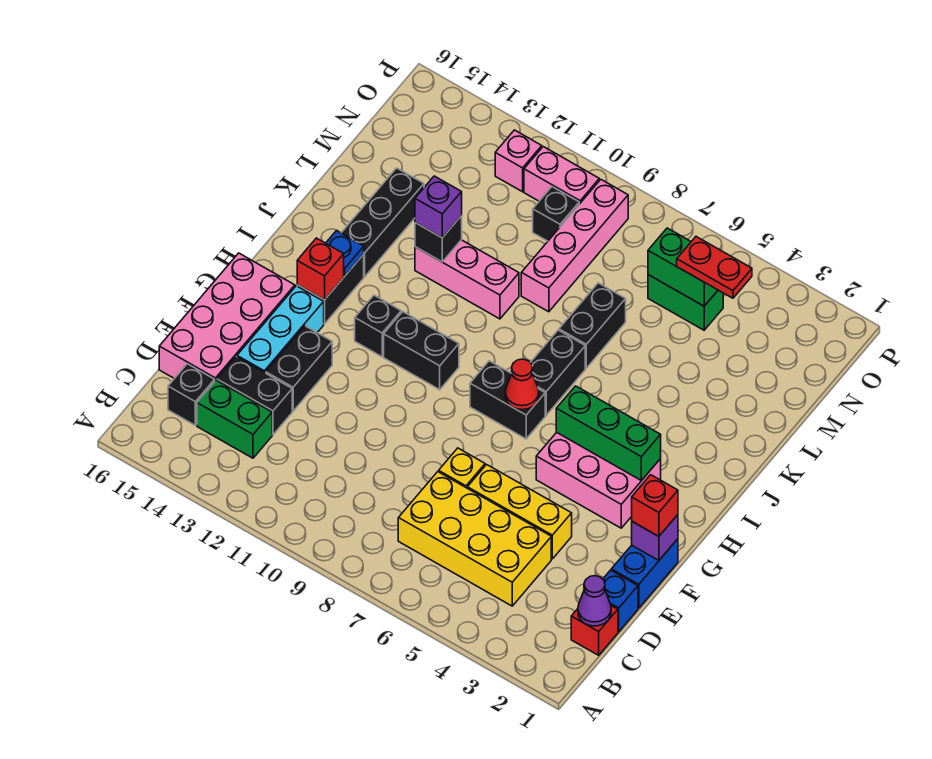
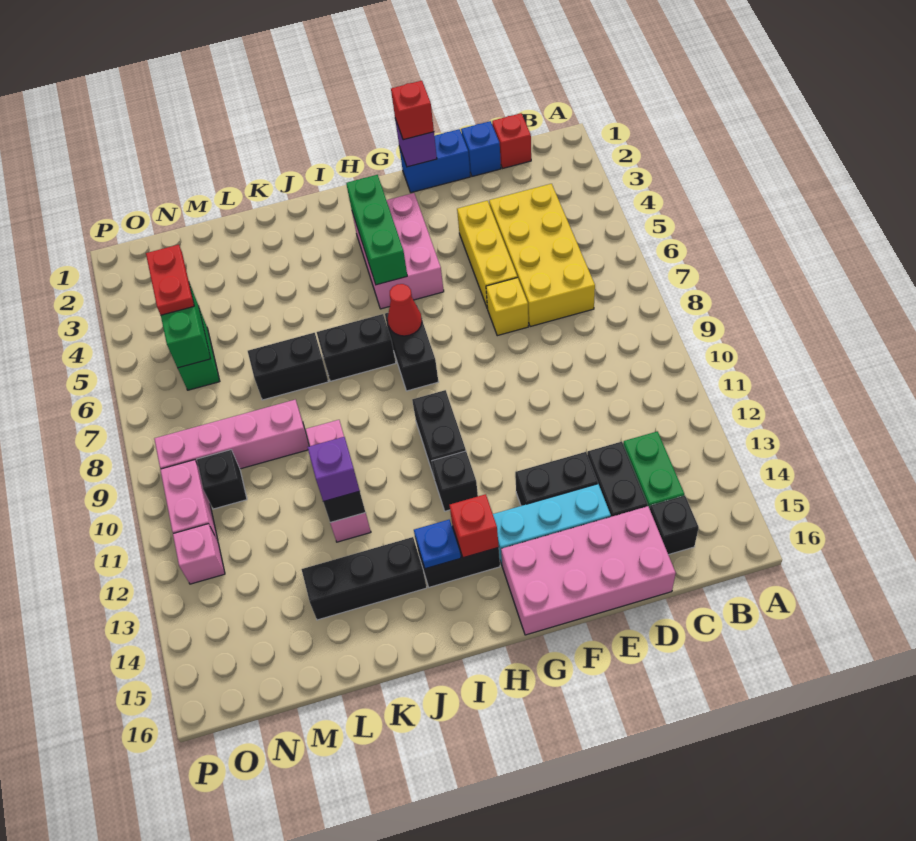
purple cone C1 level 2 -> none

